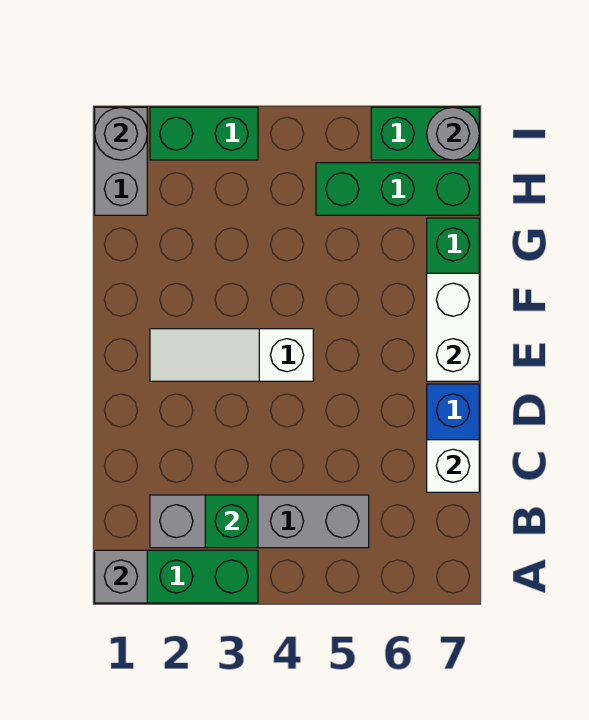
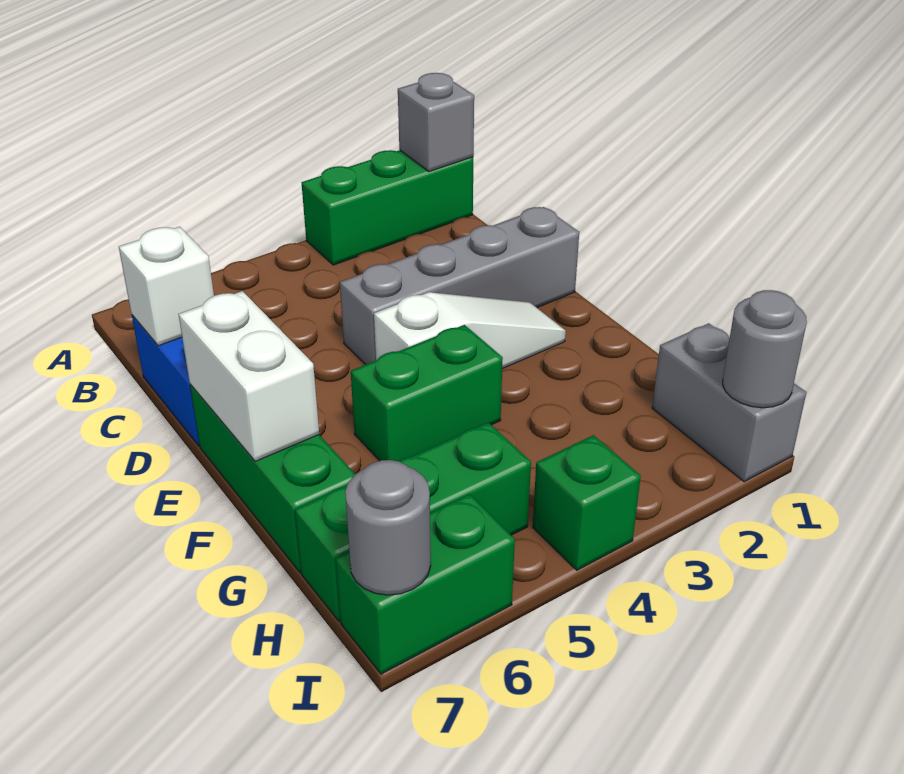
grey brick B2:B5 level 1 -> grey brick D1:D4 level 1
green brick B3 level 2 -> green brick I4 level 1
green brick I2:I3 level 1 -> green brick F4:F5 level 1

